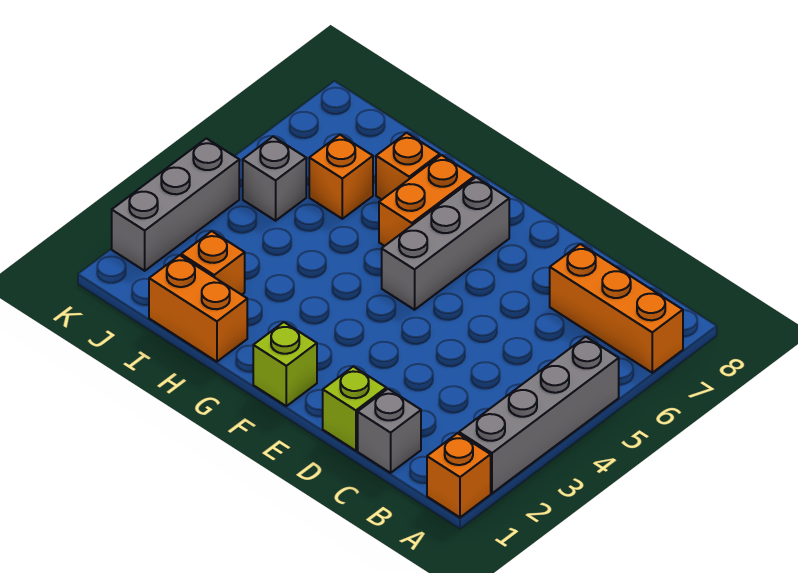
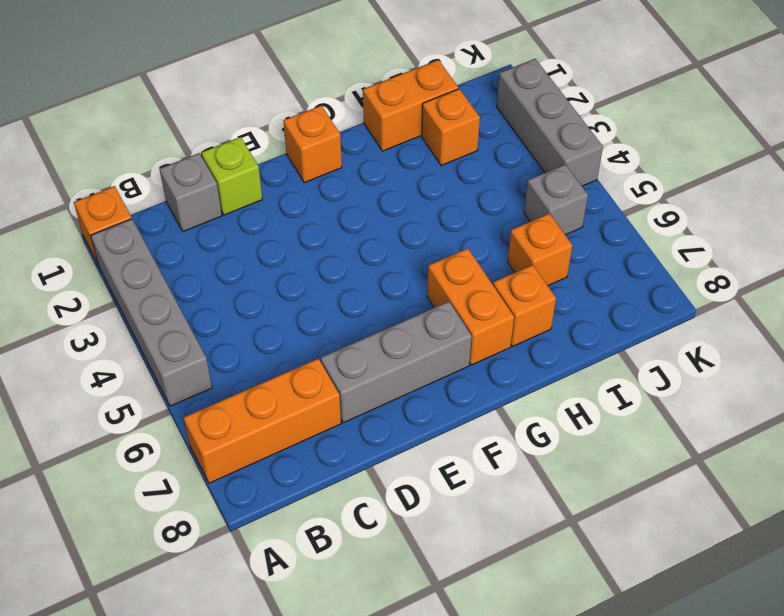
lime brick F1 level 1 -> orange brick F1 level 1
grey brick F5:F7 level 1 -> grey brick D7:F7 level 1

